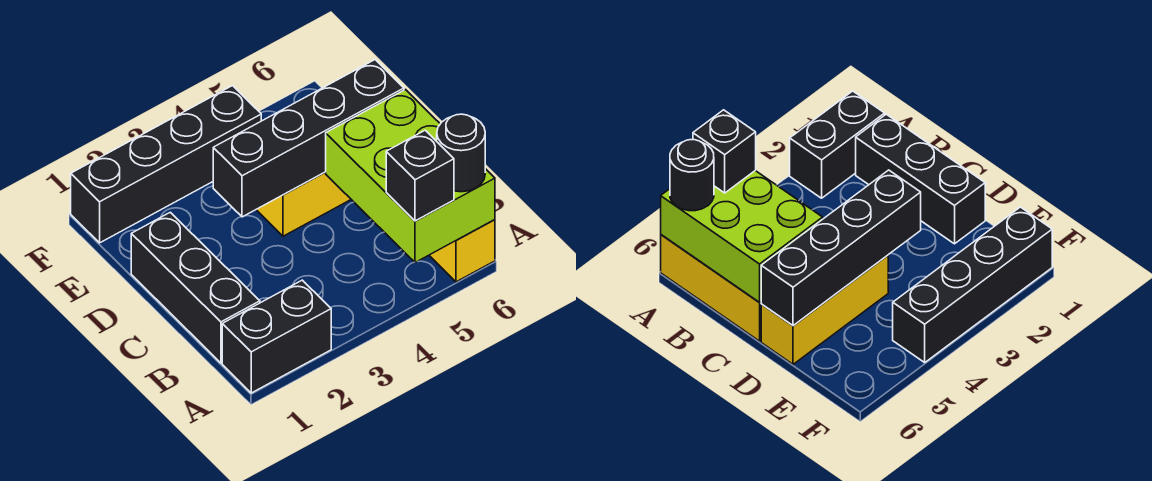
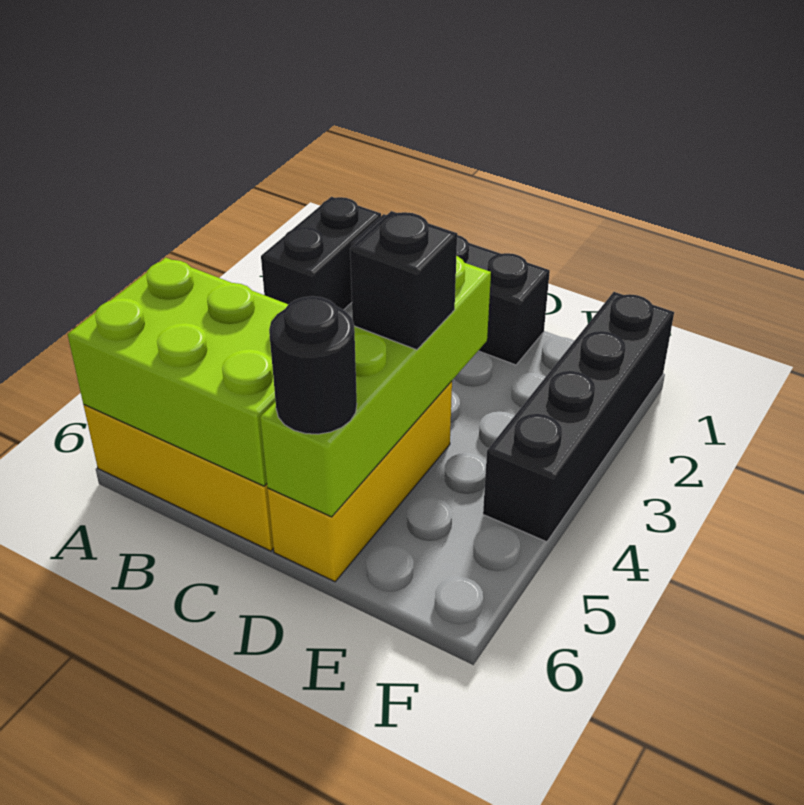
black brick A5 level 3 -> black brick D4 level 3
black round brick A6 level 3 -> black round brick D6 level 3
black brick D3:D6 level 2 -> lime brick D3:D6 level 2

